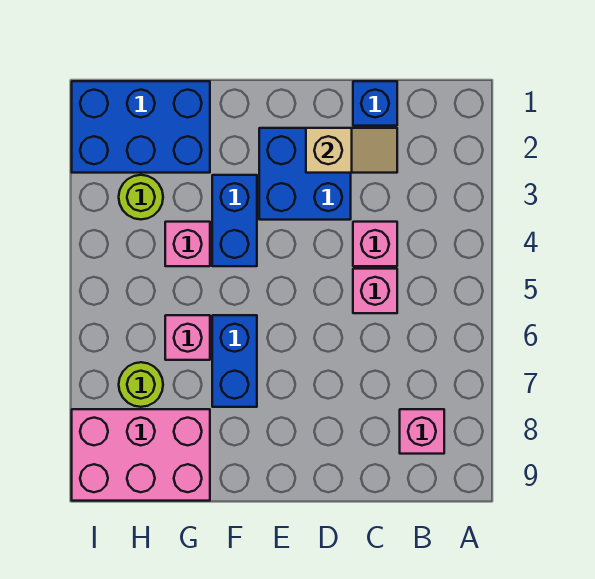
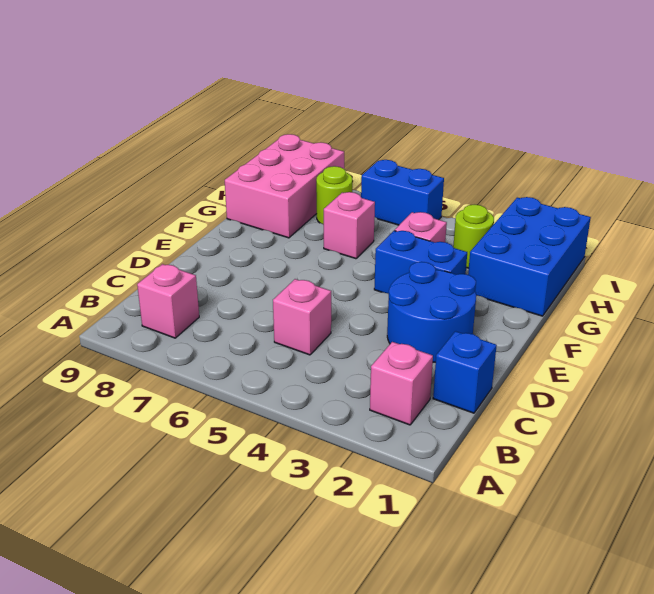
tan slope C2:D2 level 2 top D -> none
pink brick C4 level 1 -> pink brick B2 level 1
blue brick D2:E3 level 1 -> blue round brick D2:E3 level 1
blue brick F6:F7 level 1 -> blue brick I5:I6 level 1

